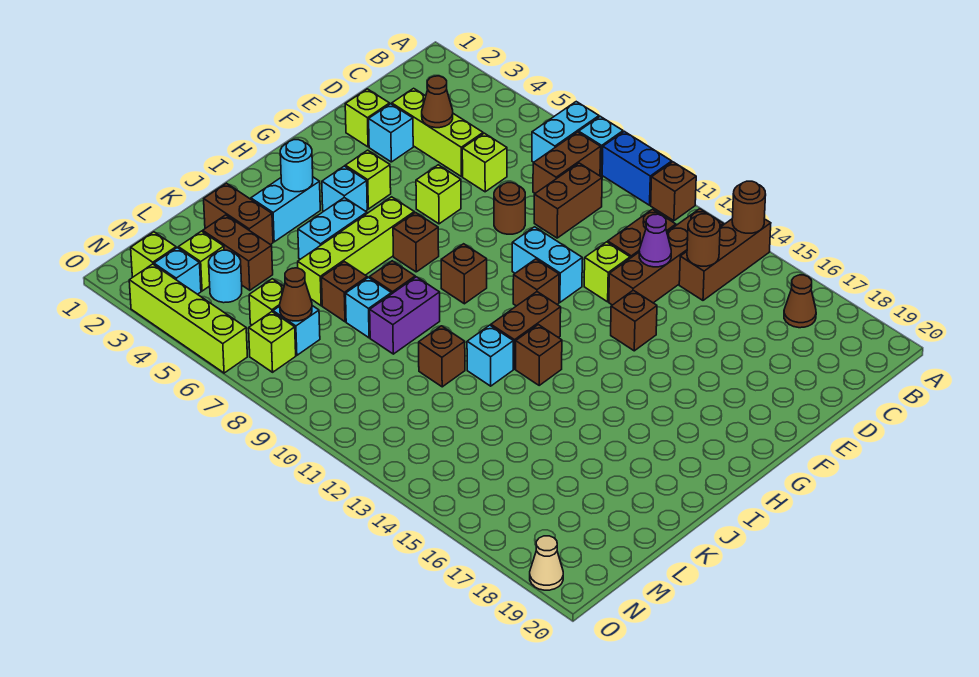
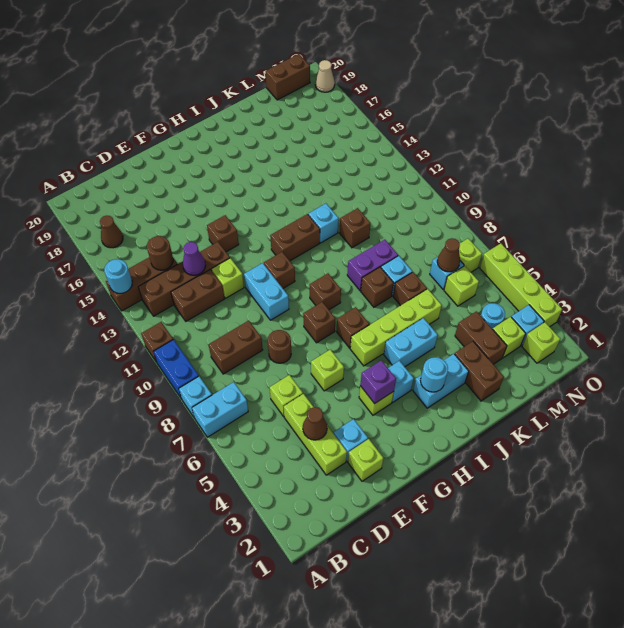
brown round brick A14 level 2 -> cyan round brick A14 level 2
brown brick B8:C8 level 1 -> brown brick M20:N20 level 1
none -> purple brick G4 level 2
brown brick I13 level 1 -> brown brick G8 level 1

